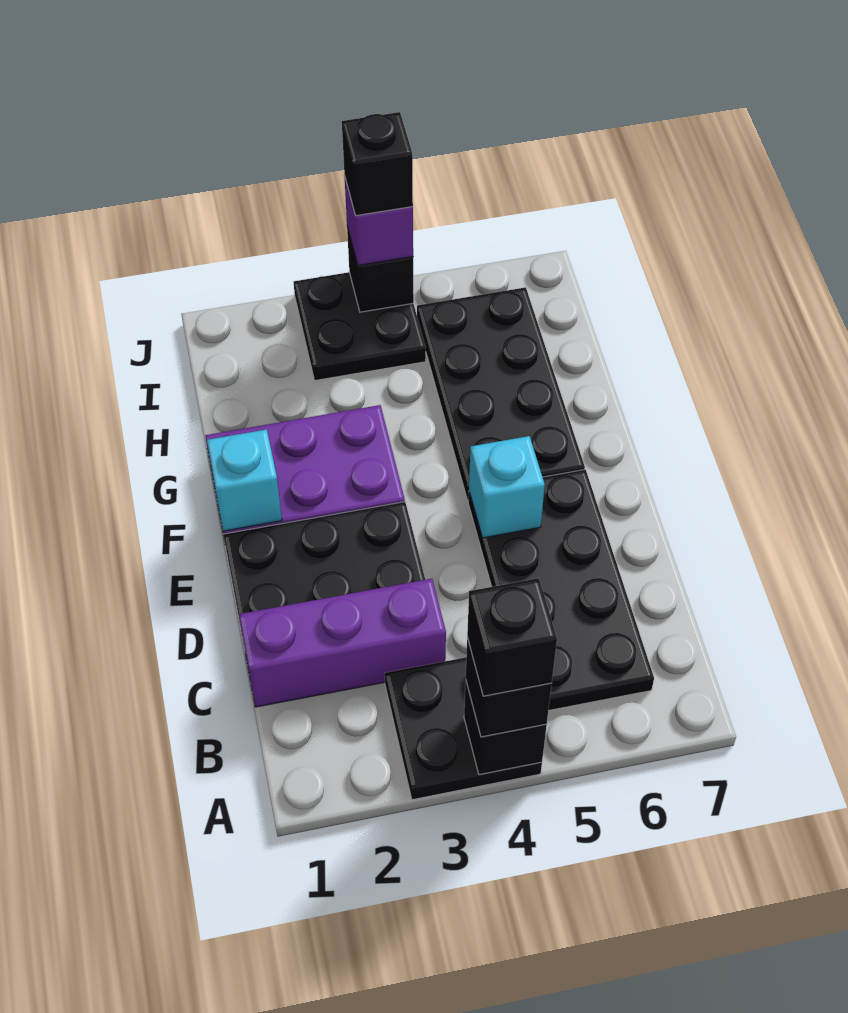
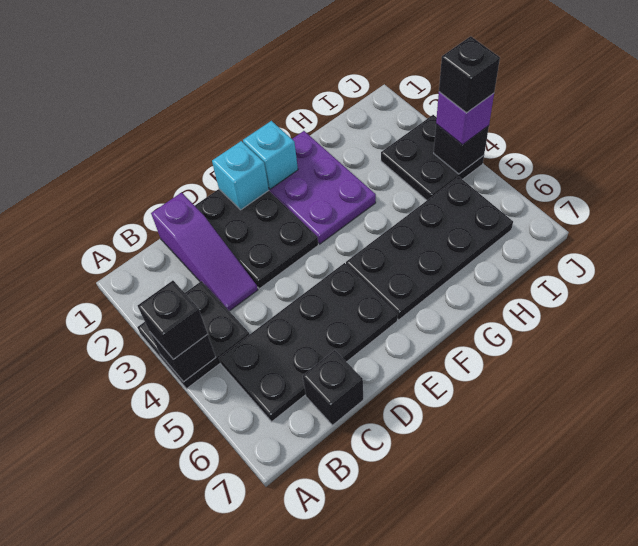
black brick A4 level 4 -> black brick C7 level 1
purple brick C1:C3 level 1 -> purple slope C1:C3 level 1 top 1
cyan brick E5 level 2 -> cyan brick E1 level 2

